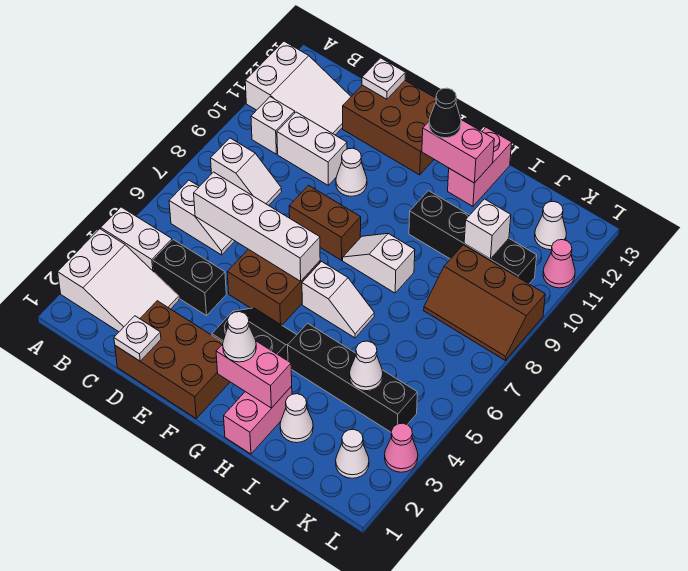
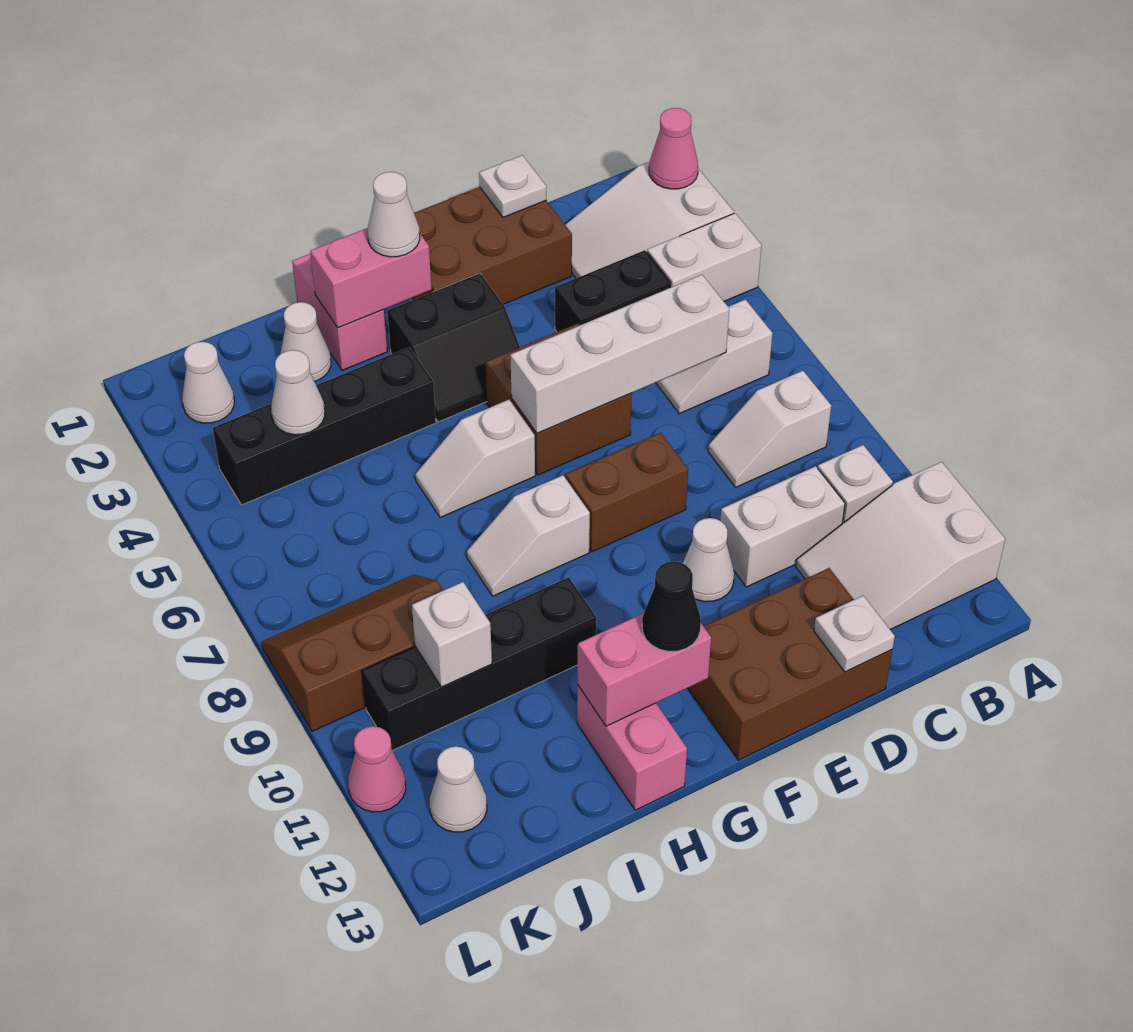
white slope G8:H8 level 1 top H -> white slope G8:H8 level 1 top G
pink cone L3 level 1 -> pink cone A2 level 2

